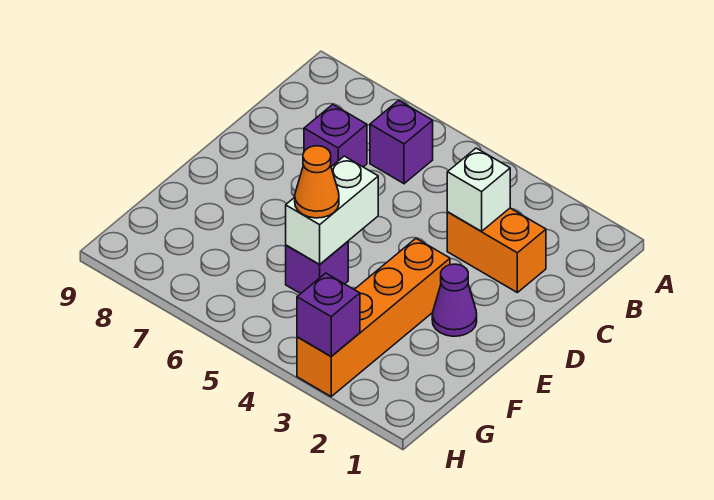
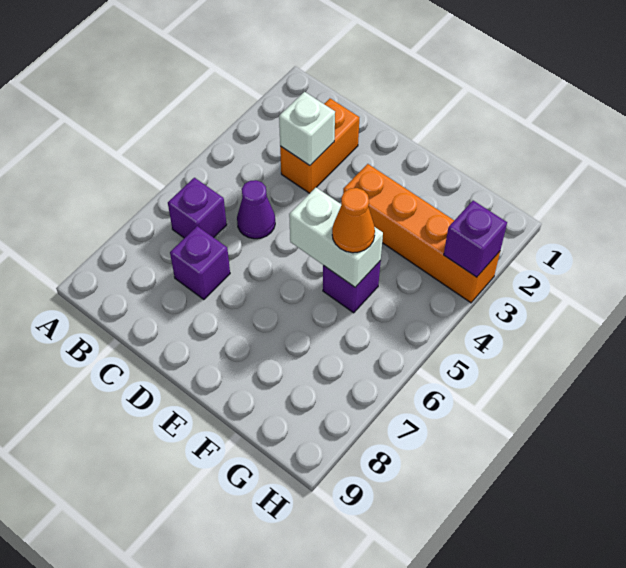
purple cone E2 level 1 -> purple cone C5 level 1

